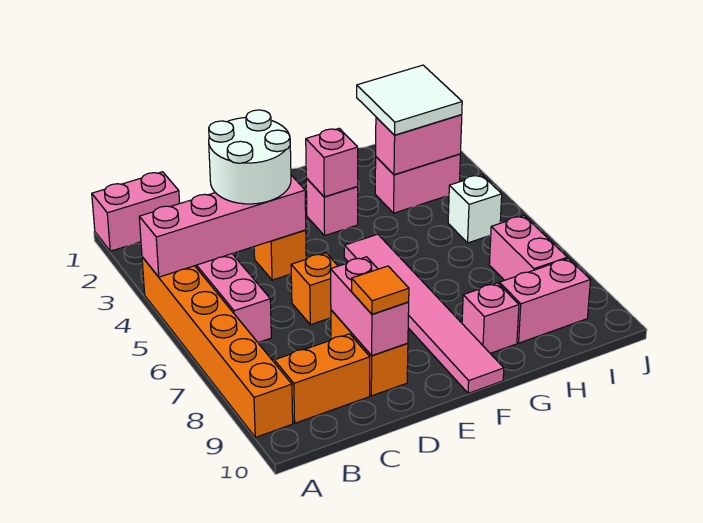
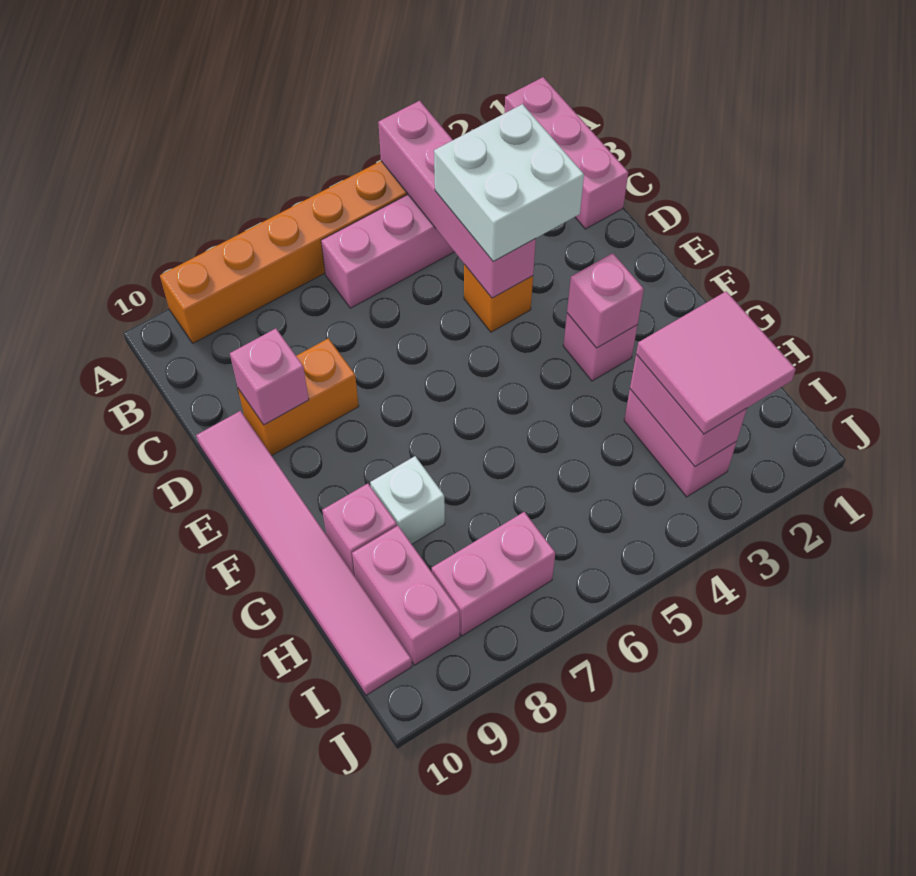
pink brick A1:B1 level 1 -> pink brick A1:C1 level 1
orange brick B9:C9 level 1 -> none
white round brick C3:D4 level 3 -> white brick C3:D4 level 3
orange brick D6 level 1 -> none
pink brick D8:D9 level 2 -> pink brick D9 level 2
orange tile D9 level 3 -> none
pink tile F5:F10 level 1 -> pink tile D10:I10 level 1
white tile H2:I3 level 3 -> pink tile H2:I3 level 3
white brick I5 level 1 -> white brick G8 level 1

